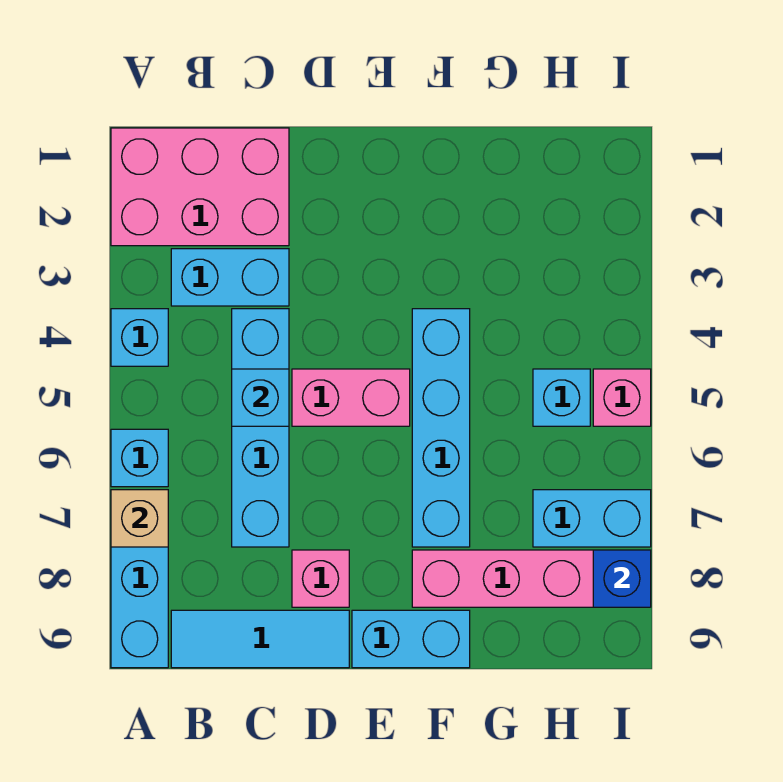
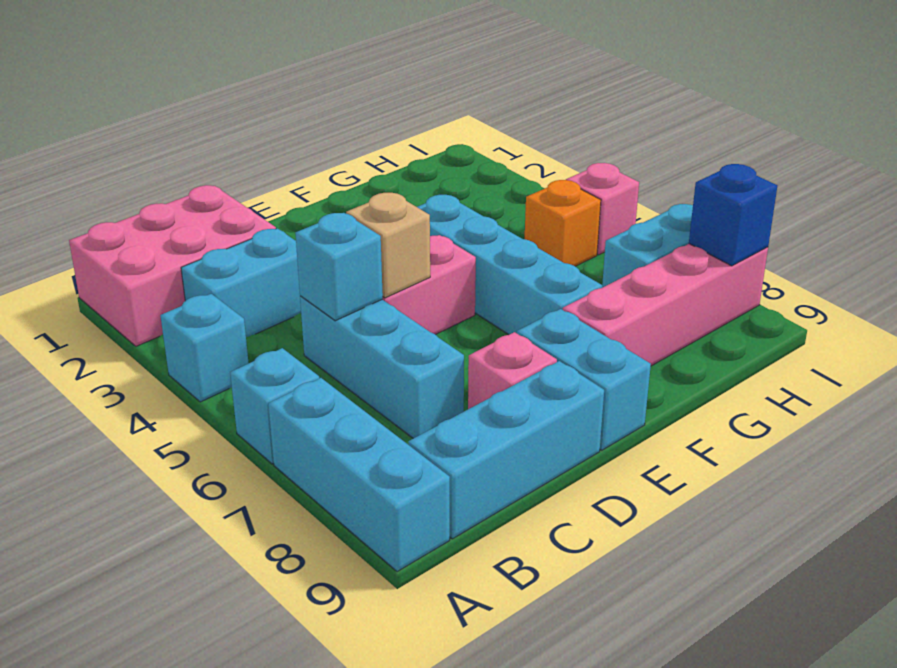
tan brick A7 level 2 -> tan brick D5 level 2
cyan tile B9:D9 level 1 -> cyan brick B9:D9 level 1
cyan brick C4:C7 level 1 -> cyan brick C5:C7 level 1
cyan brick E9:F9 level 1 -> cyan brick E8:E9 level 1
cyan brick H5 level 1 -> orange brick H5 level 1

